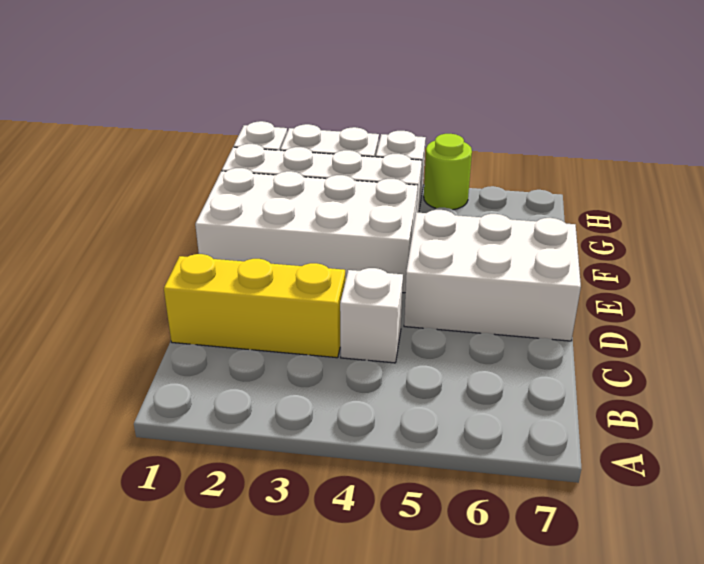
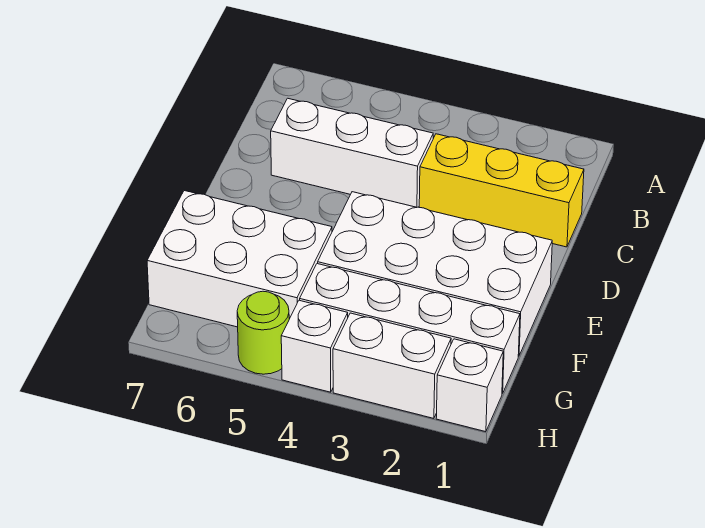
white brick C4 level 1 -> white brick C4:C6 level 1
white brick D5:E7 level 1 -> white brick F5:G7 level 1

